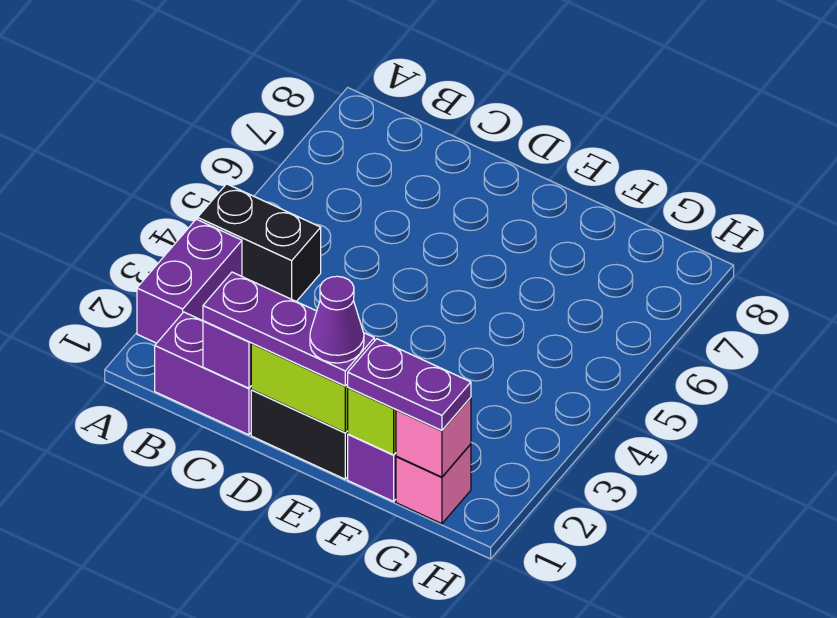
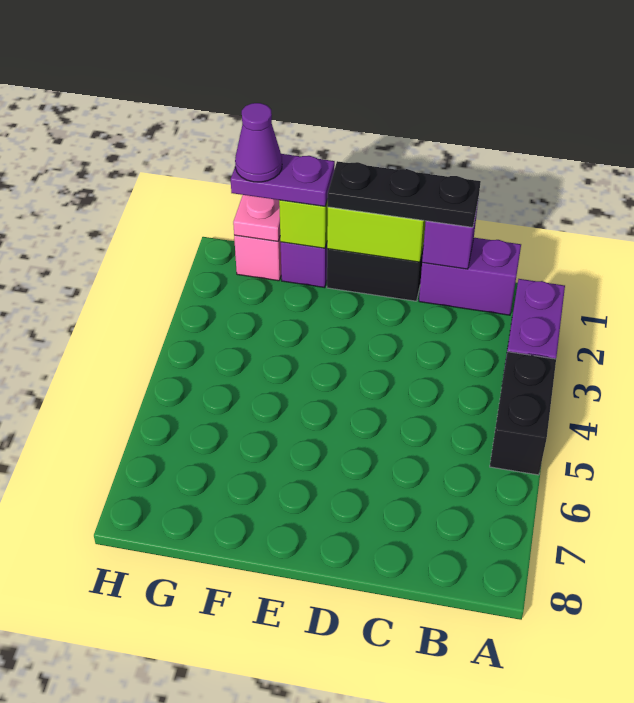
black brick A4:B4 level 1 -> black brick A4:A5 level 1
purple plate C1:E1 level 3 -> black plate C1:E1 level 3
purple cone E1 level 4 -> purple cone G1 level 4
pink brick G1 level 2 -> pink plate G1 level 2

